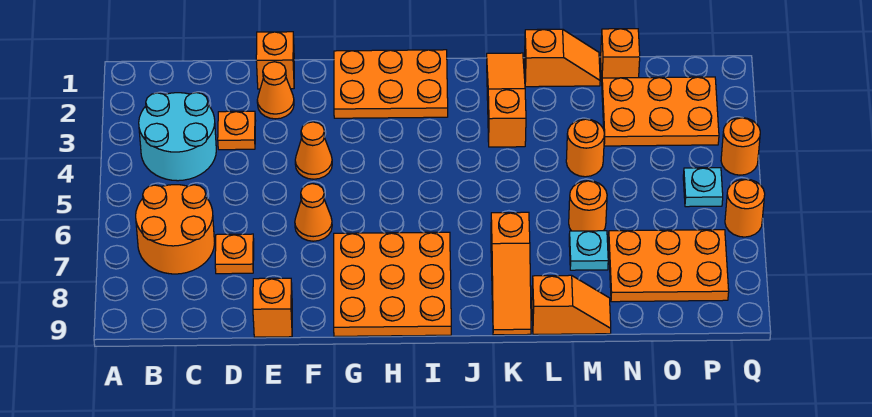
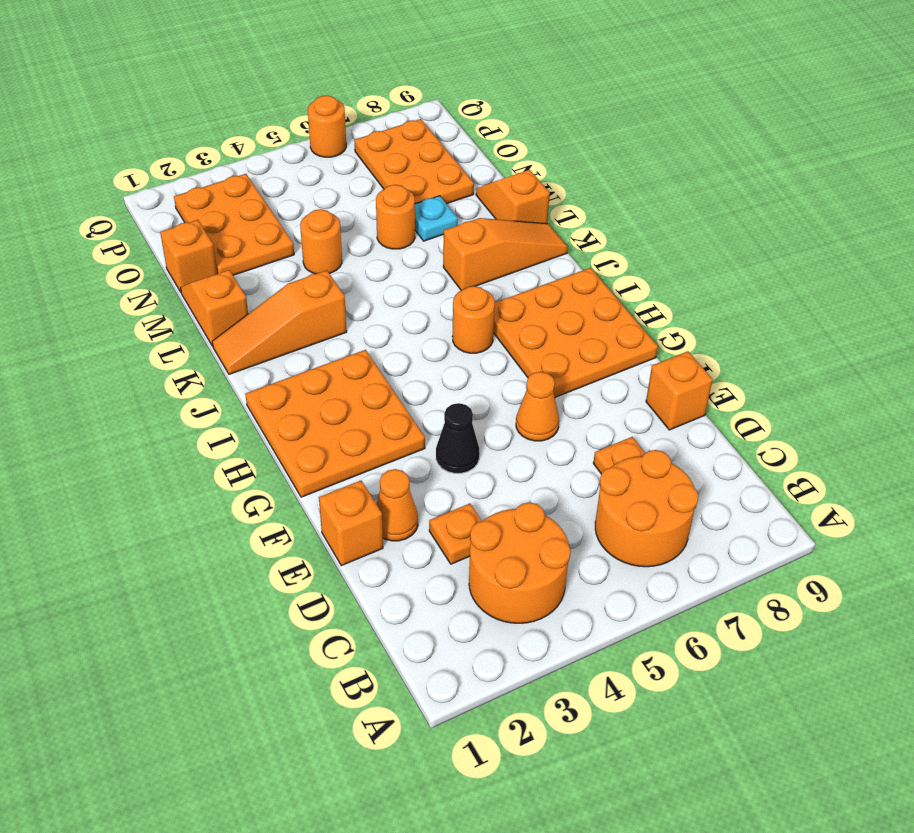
cyan round brick B3:C4 level 1 -> orange round brick B3:C4 level 1
orange cone F4 level 1 -> black cone F4 level 1
orange plate G1:I2 level 1 -> orange plate G1:I3 level 1
cyan plate P5 level 1 -> none
orange round brick Q4 level 1 -> orange round brick I6 level 1

